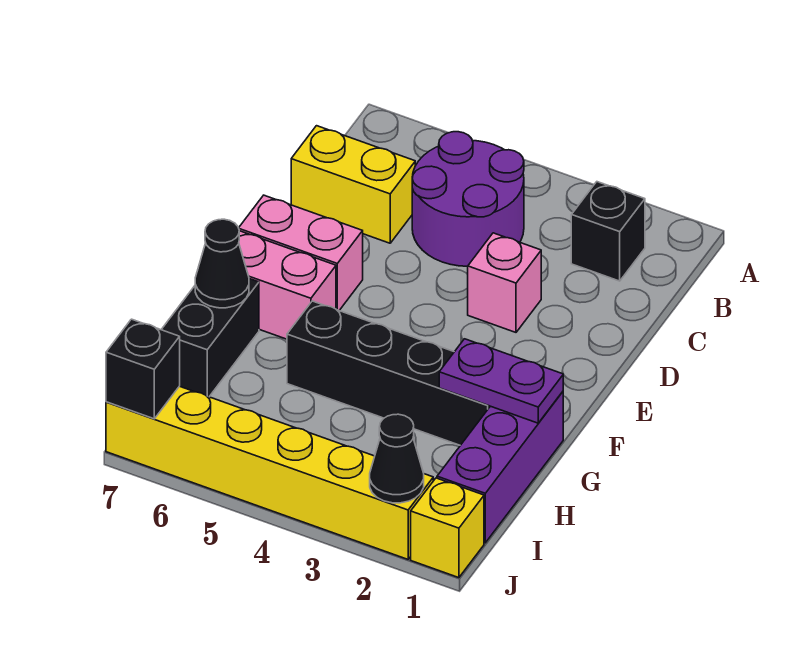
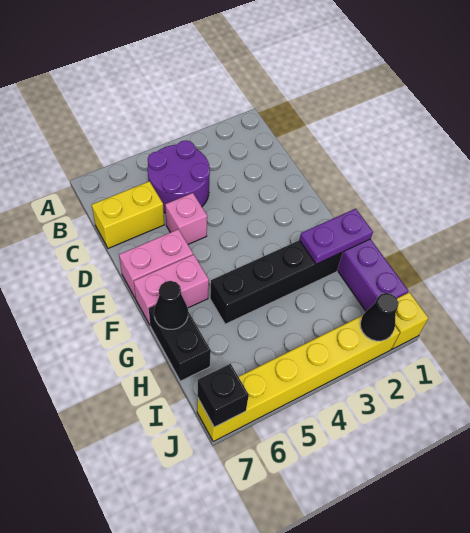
black brick B2 level 1 -> none
pink brick D3 level 1 -> pink brick D5 level 1

